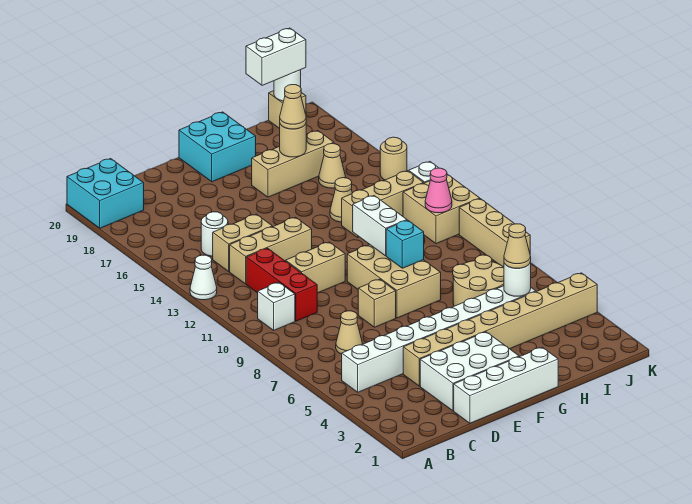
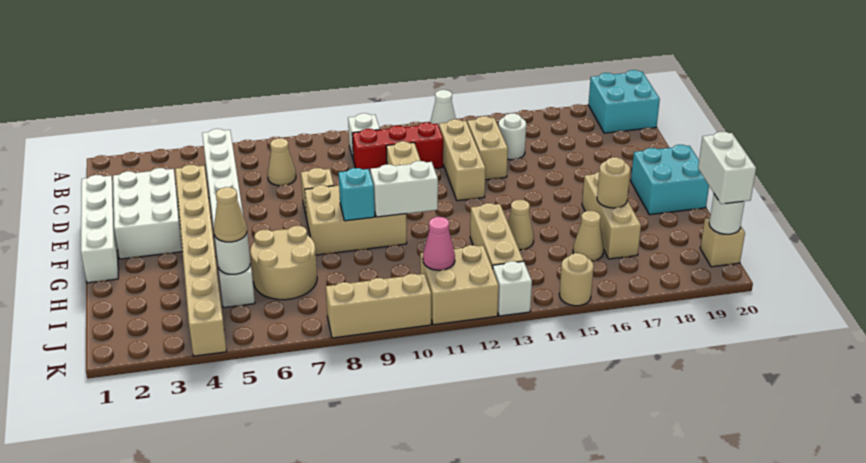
tan cone H17 level 3 -> none

